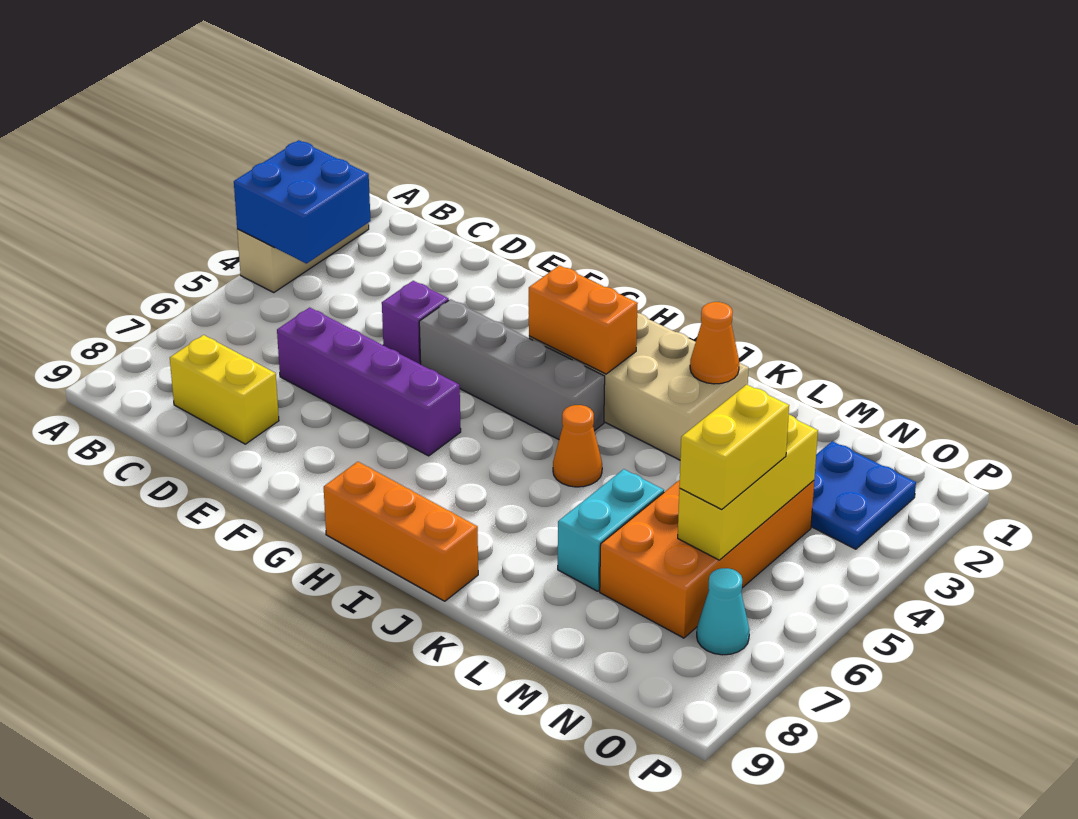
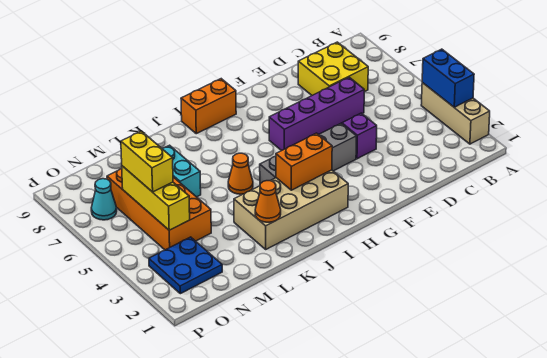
blue brick A3:B4 level 2 -> blue brick A3:A4 level 2
yellow brick C8:D8 level 1 -> yellow brick C7:D8 level 1
orange brick H9:J9 level 1 -> orange brick H9:I9 level 1

